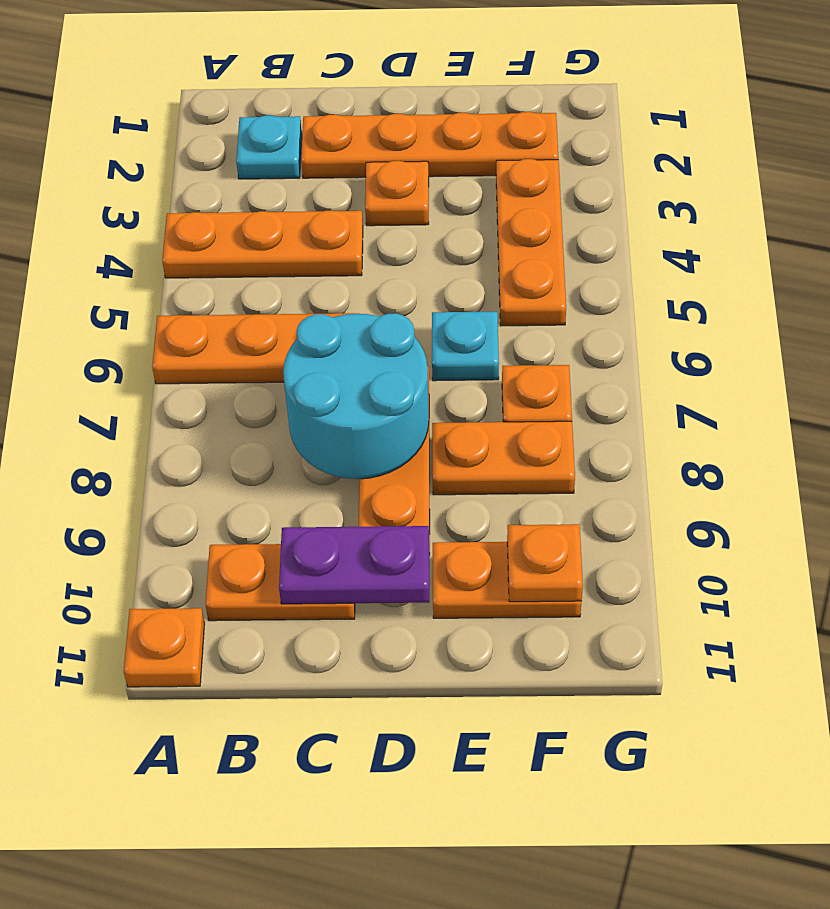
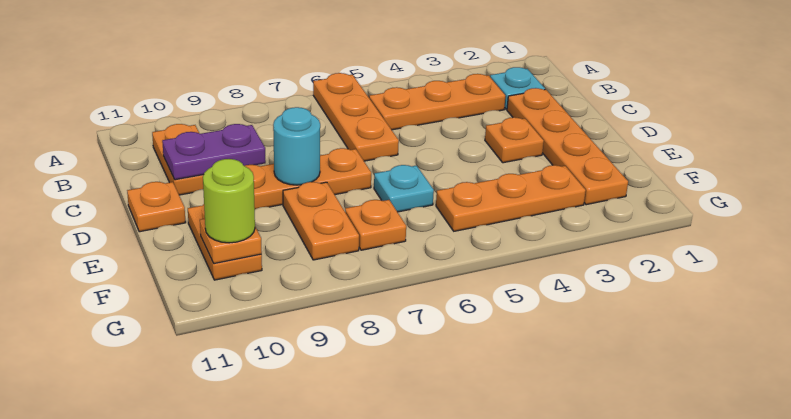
orange plate A4:C4 level 1 -> orange plate B3:B5 level 1
orange plate A11 level 1 -> orange plate D11 level 1
cyan round brick C7:D8 level 2 -> cyan round brick D8 level 2
purple plate C10:D10 level 2 -> purple plate C9:C10 level 2
none -> lime round brick F10 level 3

